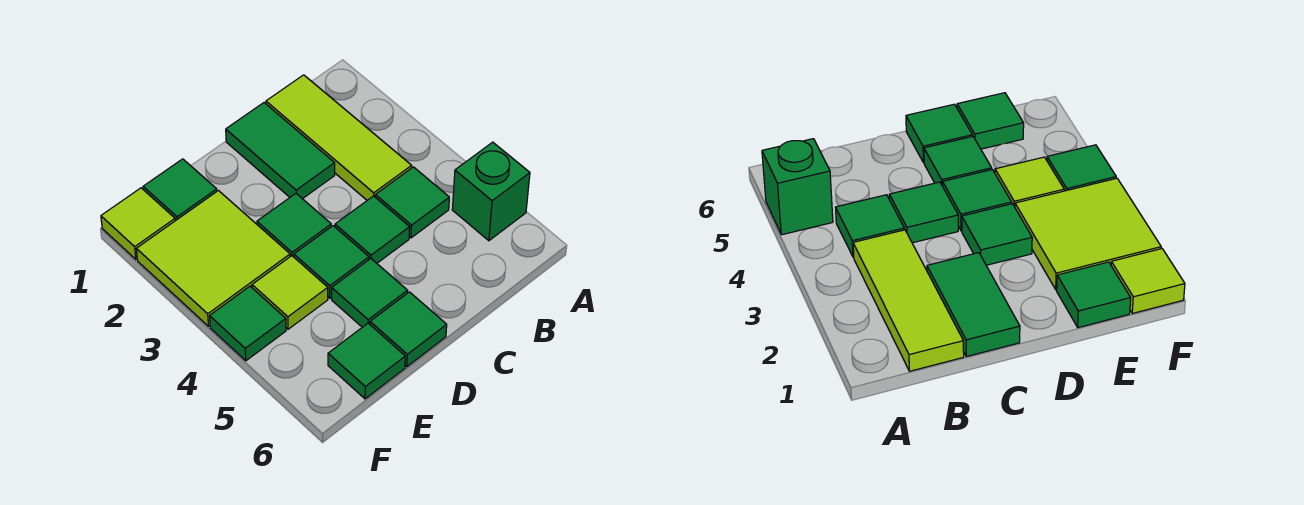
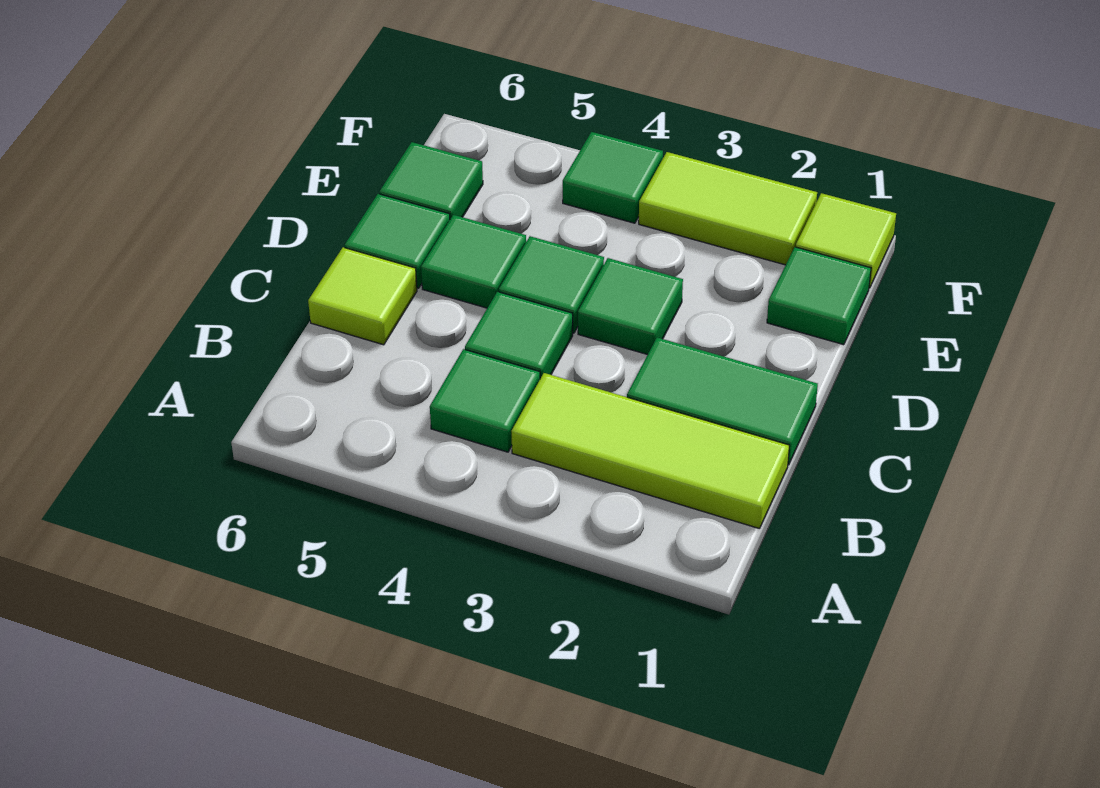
green brick A5 level 1 -> none
lime tile E2:F3 level 1 -> lime tile F2:F3 level 1
lime tile E4 level 1 -> lime tile C6 level 1

